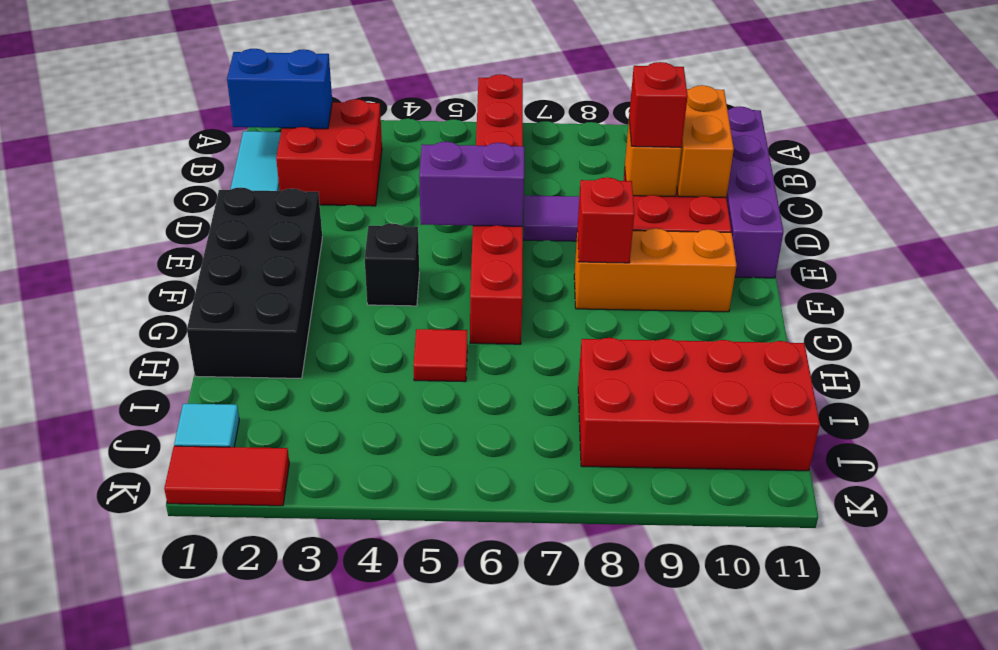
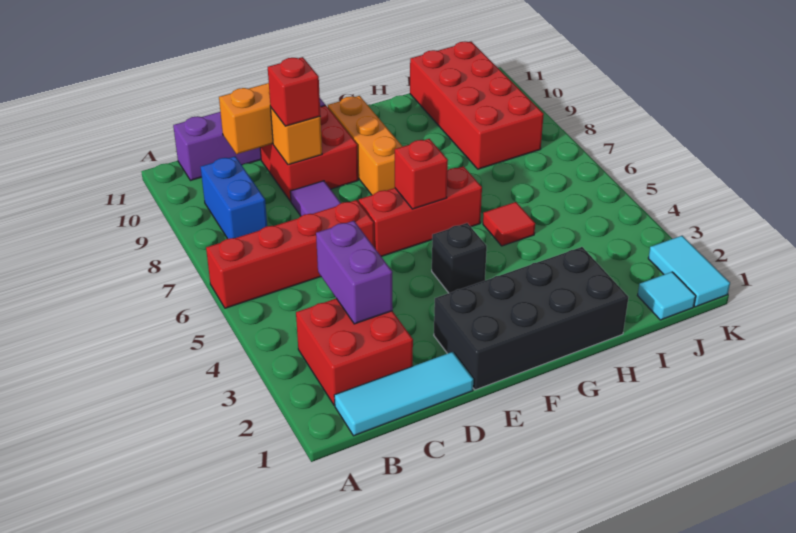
blue brick B1:B2 level 2 -> blue brick B8:B9 level 1
purple brick E5:E6 level 2 -> purple brick C3:C4 level 2
red brick F8 level 2 -> red brick F6 level 2
red tile K1:K2 level 1 -> cyan tile K1:K2 level 1

